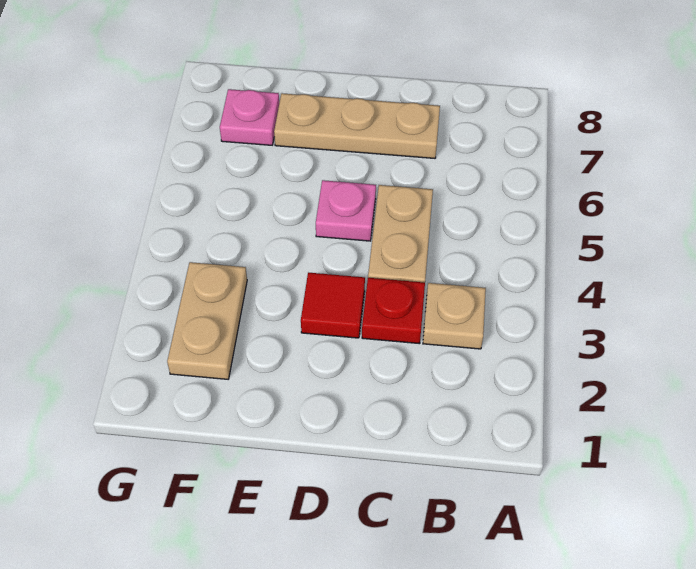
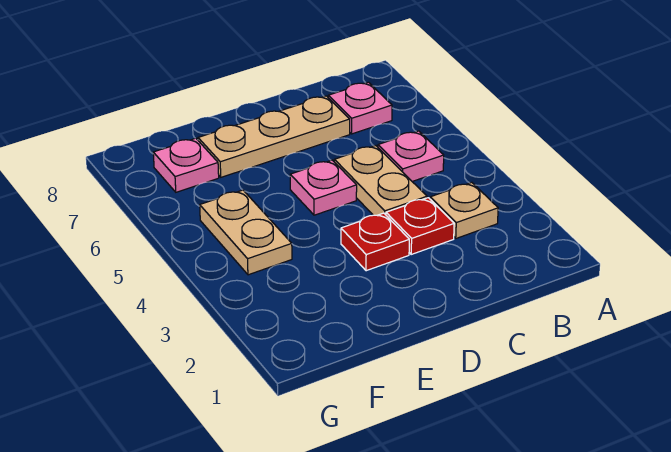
none -> pink plate B5 level 1
none -> pink plate B7 level 1
red tile D3 level 1 -> red plate D3 level 1
tan plate F2:F3 level 1 -> tan plate F4:F5 level 1

